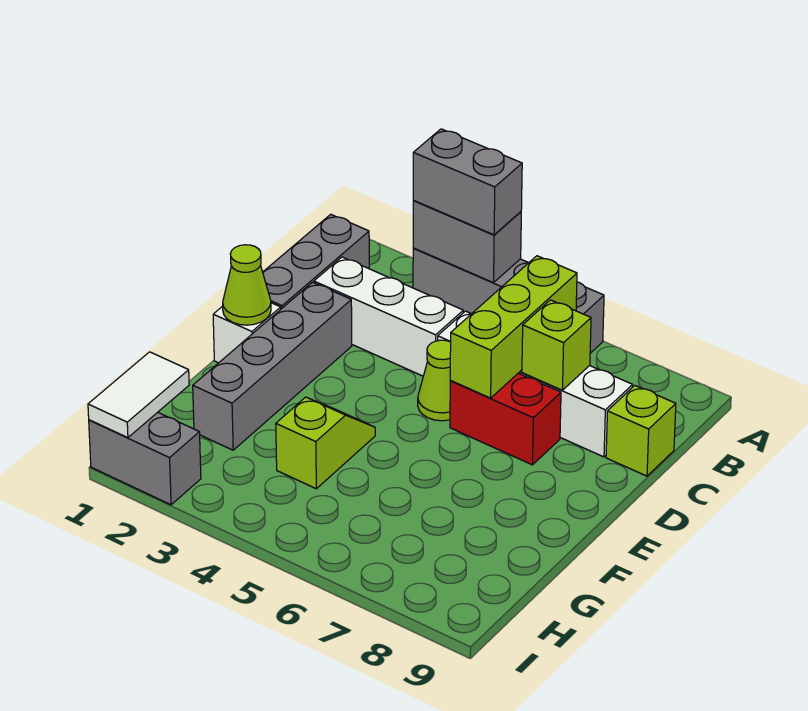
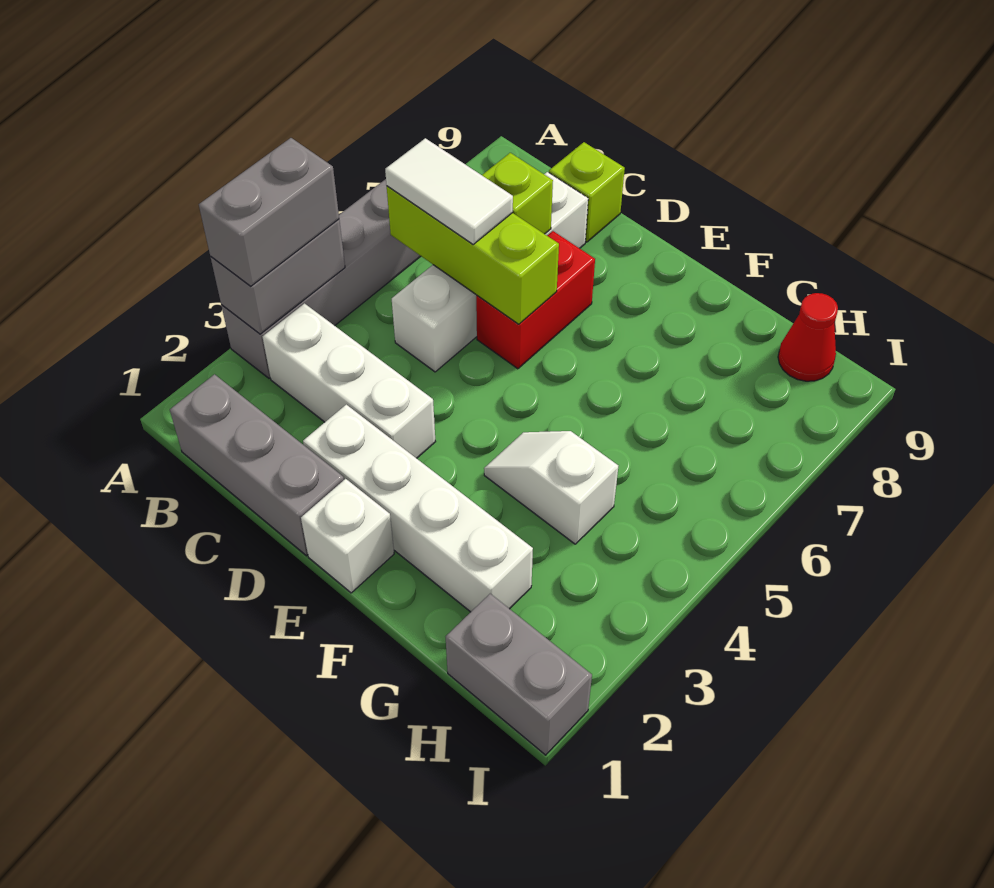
white brick C2:C4 level 1 -> white brick B3:D3 level 1
grey brick D2:G2 level 1 -> white brick D2:G2 level 1
lime cone D5 level 1 -> none
lime cone E1 level 2 -> none
lime slope F4:G4 level 1 top G -> white slope F4:G4 level 1 top G
white tile H1:I1 level 2 -> white tile B6:C6 level 3
none -> red cone H9 level 1
grey brick I1:I2 level 1 -> grey brick H1:I1 level 1

